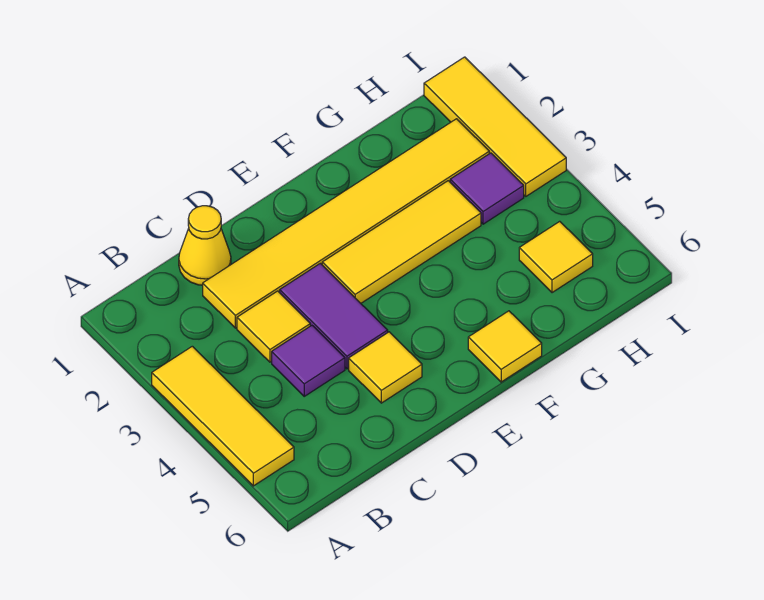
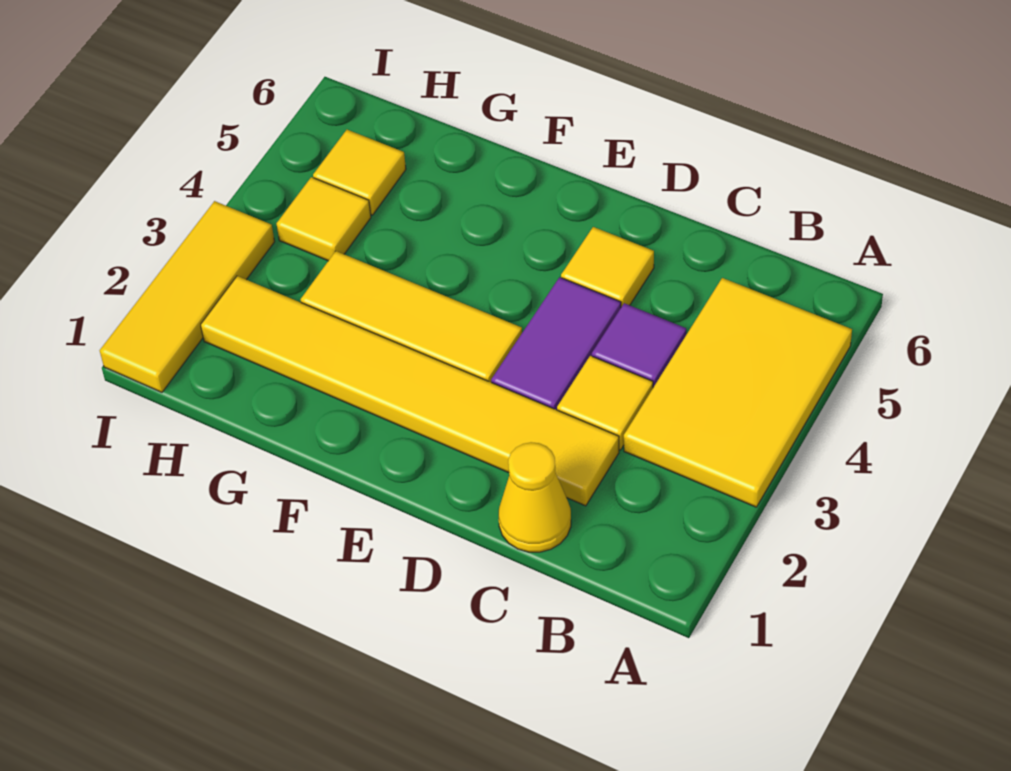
yellow tile A3:A5 level 1 -> yellow tile A3:B5 level 1
yellow tile F6 level 1 -> yellow tile H4 level 1
purple tile H3 level 1 -> none

